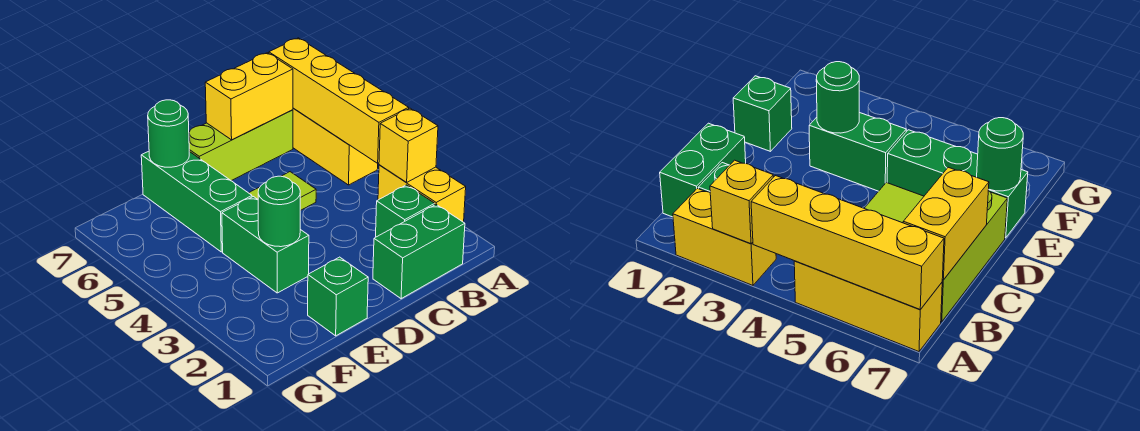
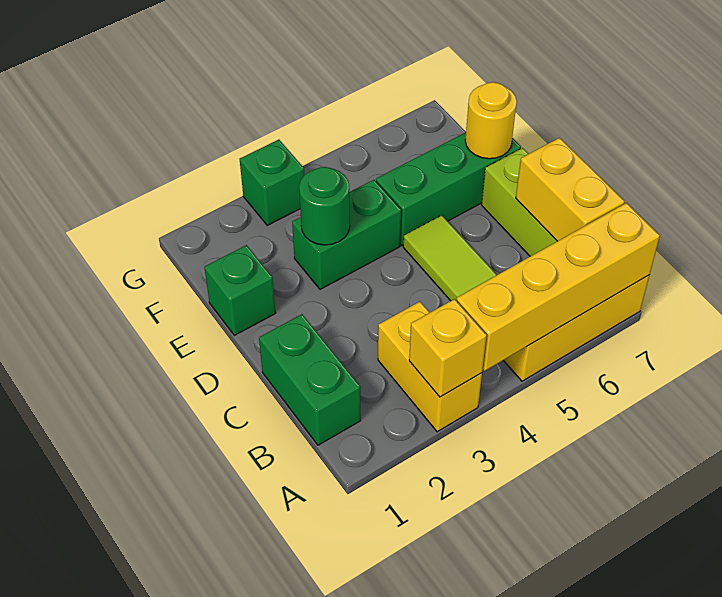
yellow brick A2:A3 level 1 -> yellow brick A3:B3 level 1
green brick B2 level 1 -> green brick G3 level 1
green round brick E7 level 2 -> yellow round brick E7 level 2

